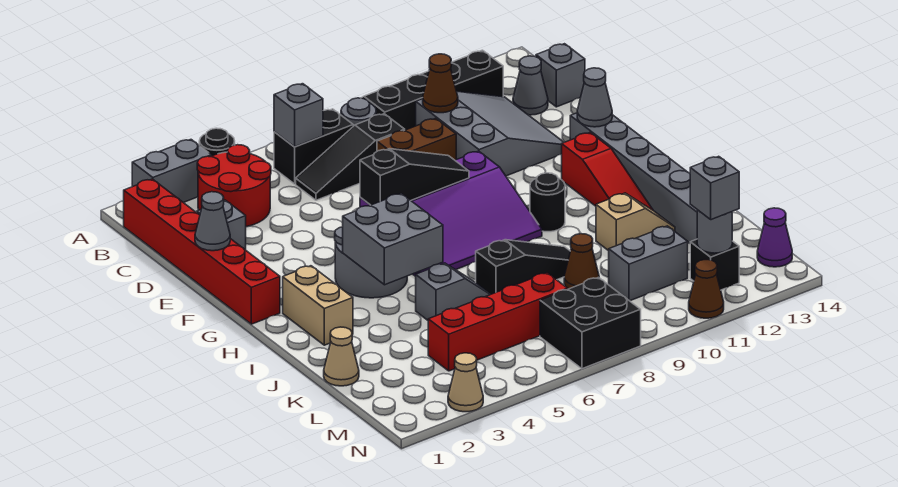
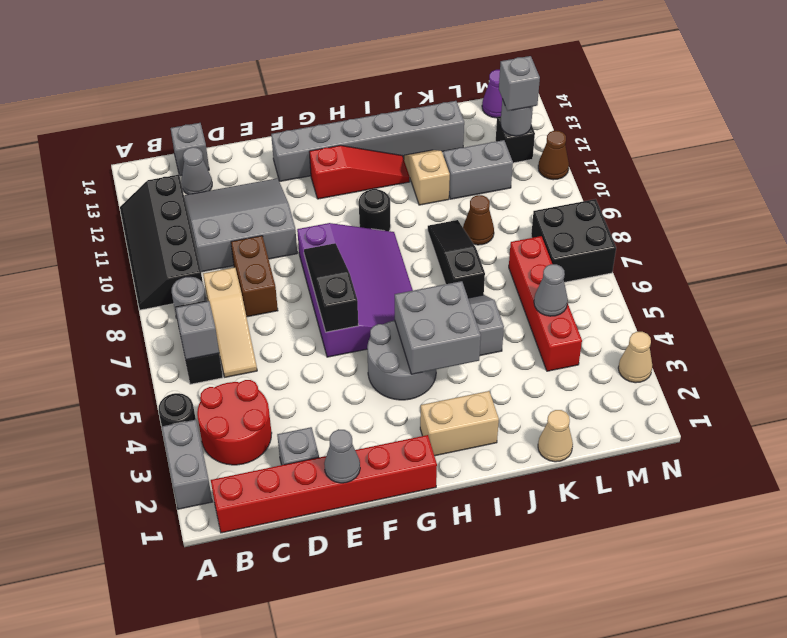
black slope C6:C8 level 1 top 8 -> tan slope C6:C8 level 1 top 8
brown cone C10 level 2 -> none
grey cone F13 level 2 -> grey cone L5 level 2
grey brick L10:L11 level 1 -> grey brick K11:L11 level 1

